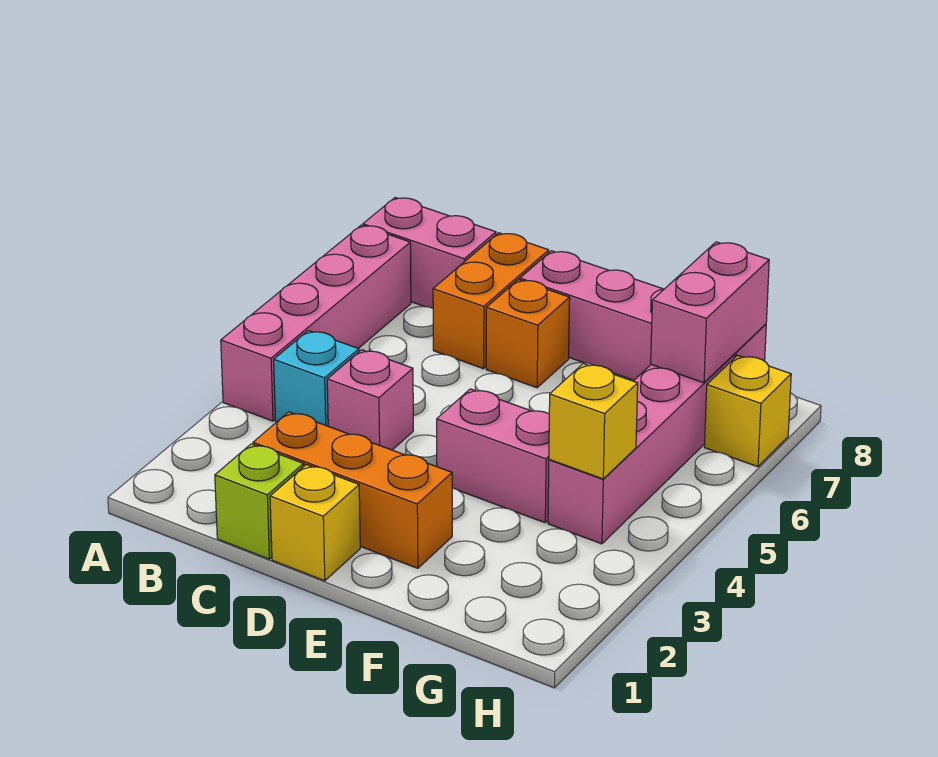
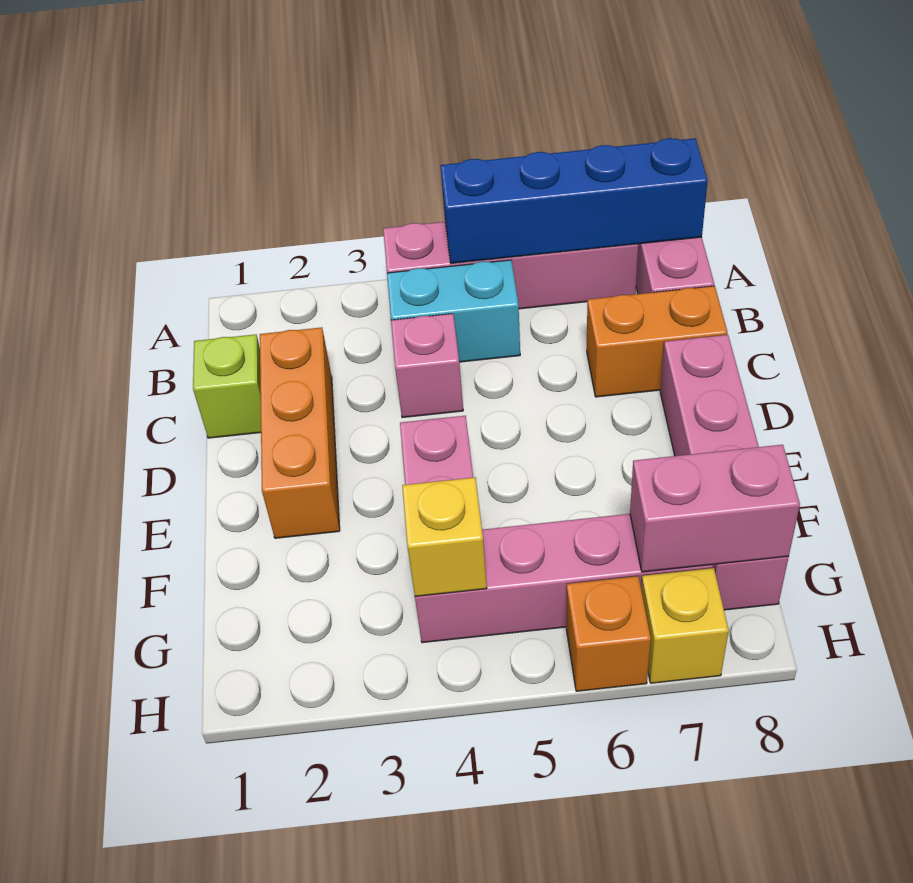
none -> blue brick A5:A8 level 2
cyan brick B4 level 1 -> cyan brick B4:B5 level 1
yellow brick D1 level 1 -> none
orange brick D7 level 1 -> orange brick H6 level 1

